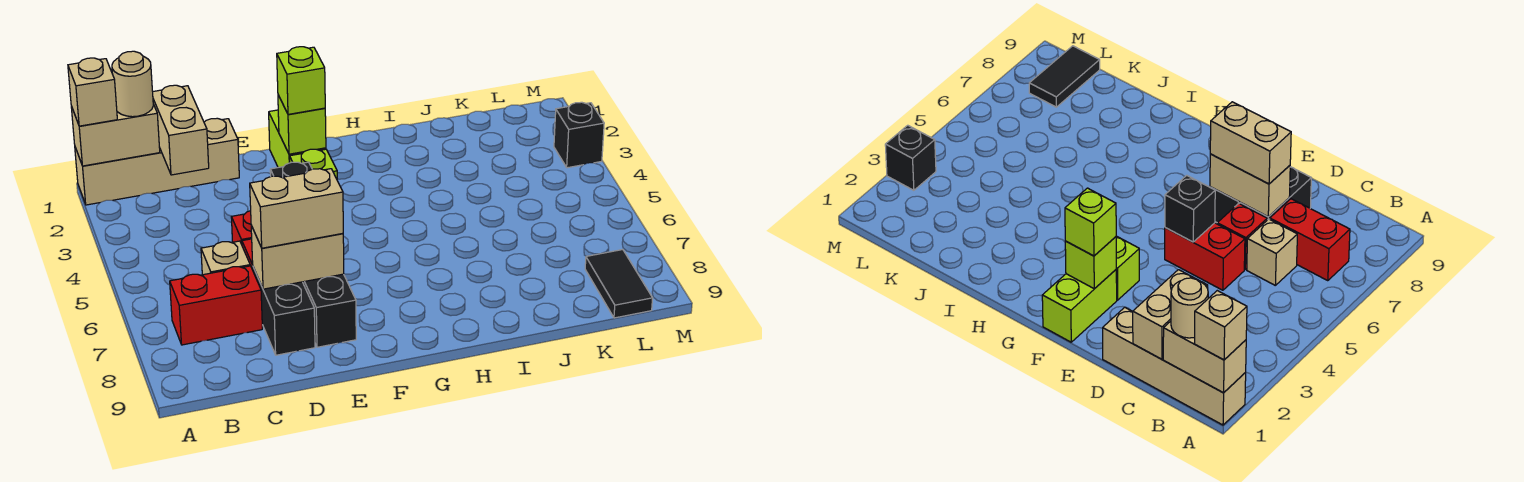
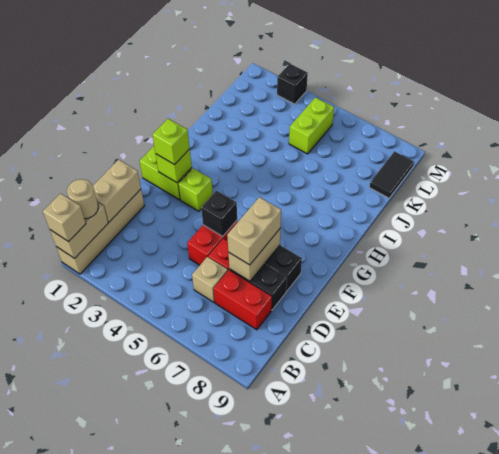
red brick B7:C7 level 1 -> red brick C7:C8 level 1
tan brick C1:C2 level 2 -> tan brick C1:D1 level 2
none -> lime brick K5:L5 level 1
black tile L8:L9 level 1 -> black tile K9:L9 level 1

